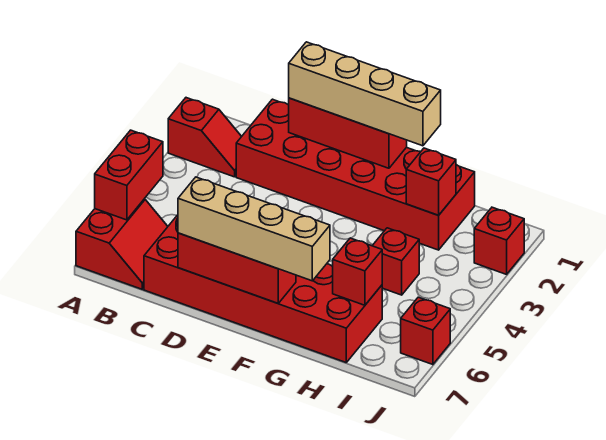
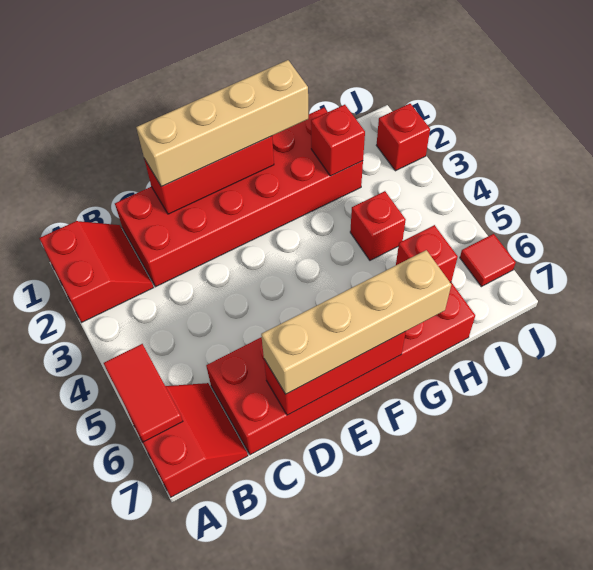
red slope A2:B2 level 1 top A -> red slope A1:B2 level 1 top A
red brick A5:A6 level 2 -> red tile A5:A6 level 2
red brick J6 level 1 -> red tile J6 level 1

